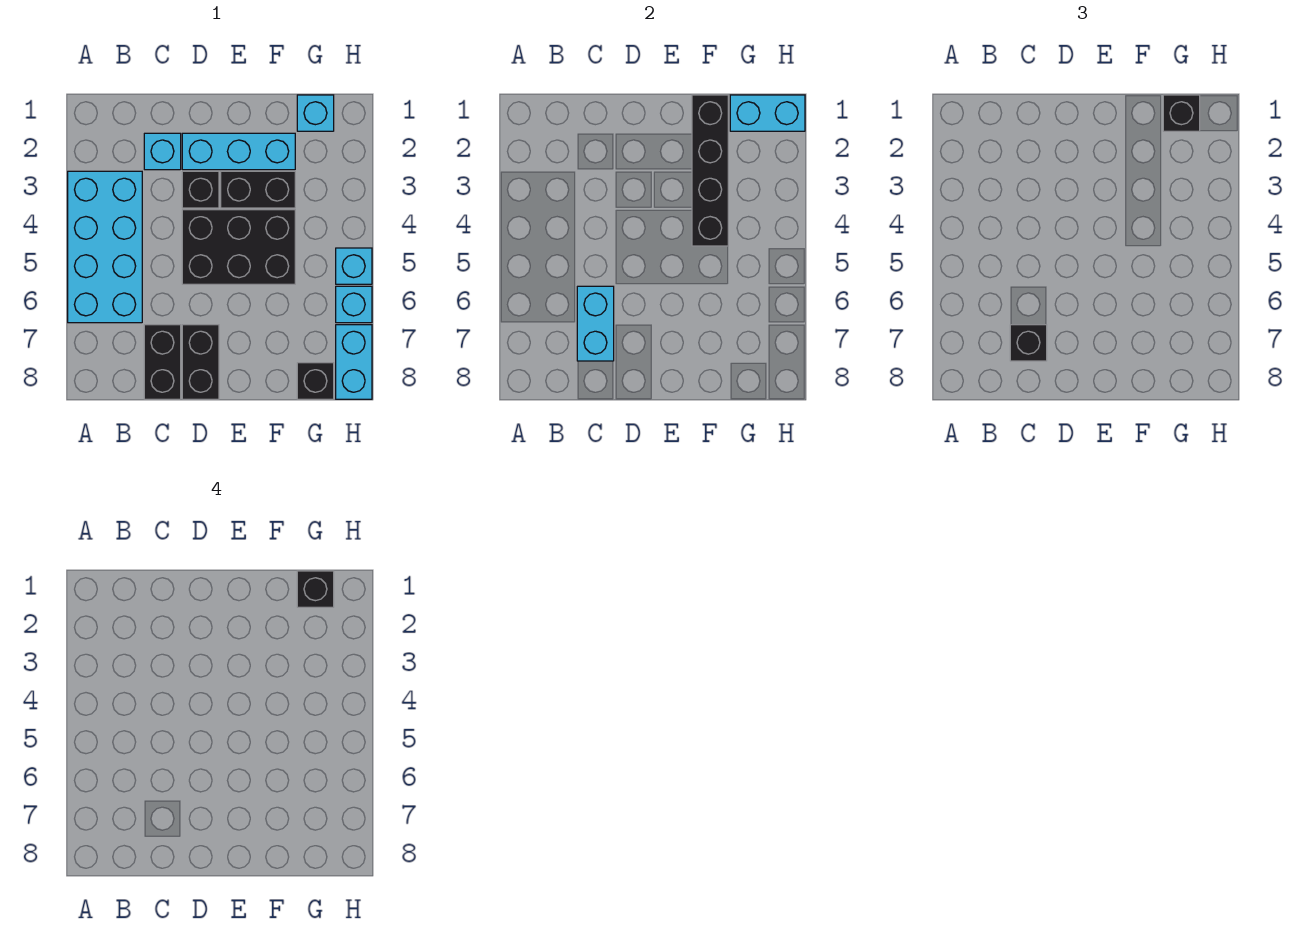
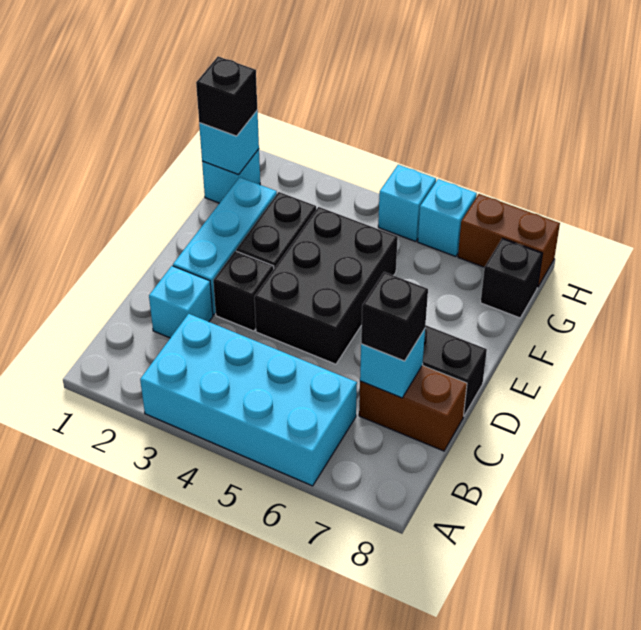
cyan brick C6:C7 level 2 -> cyan brick C7 level 2
black brick C7:C8 level 1 -> brown brick C7:C8 level 1
black brick F1:F4 level 2 -> none
cyan brick G1:H1 level 2 -> cyan brick G1 level 2
black brick G1 level 4 -> none
cyan brick H7:H8 level 1 -> brown brick H7:H8 level 1

